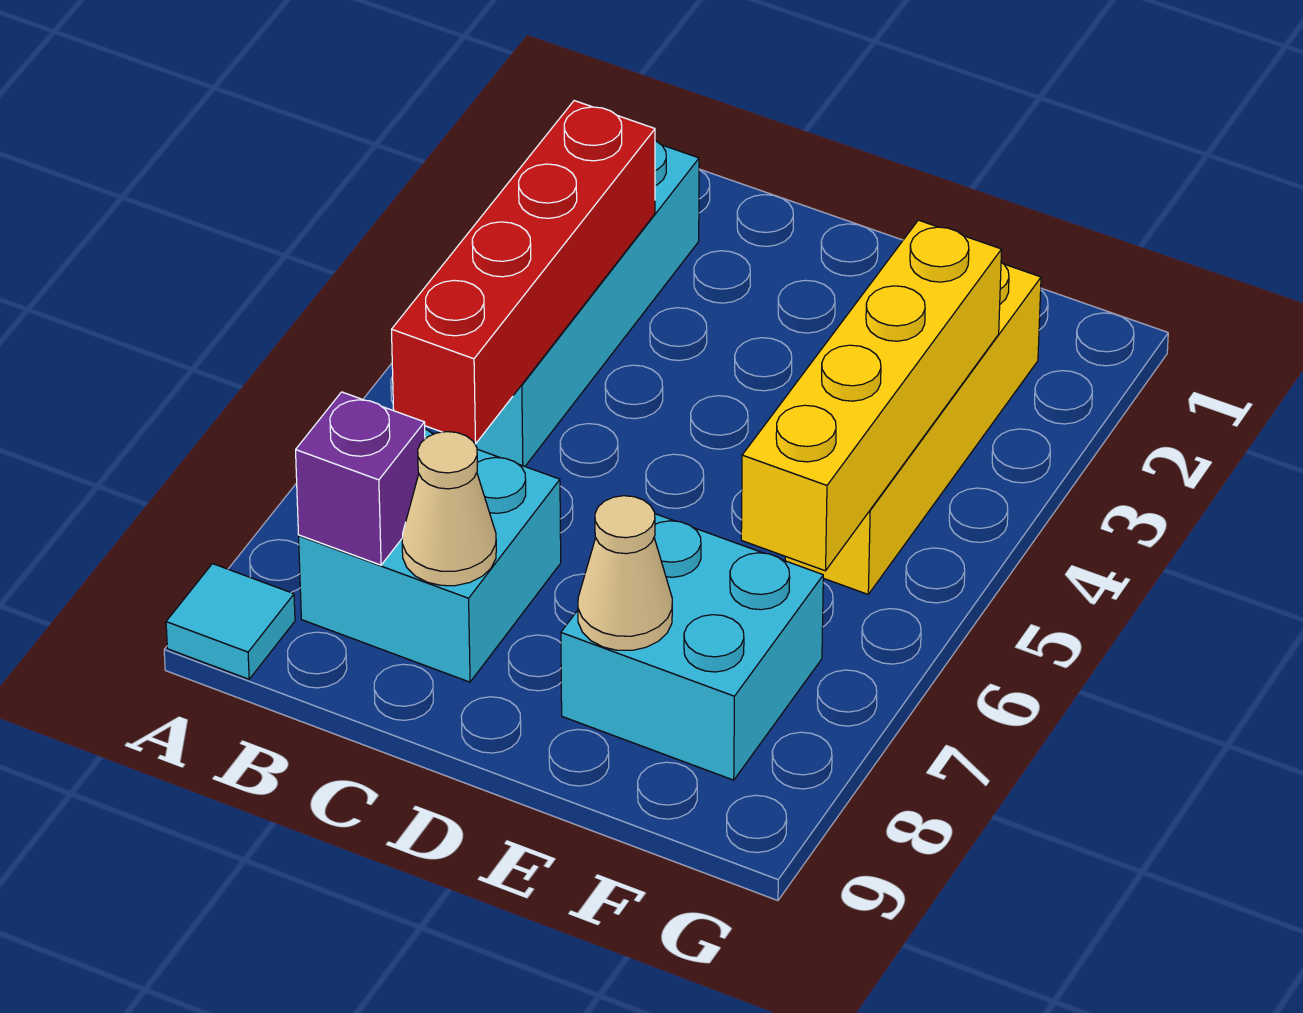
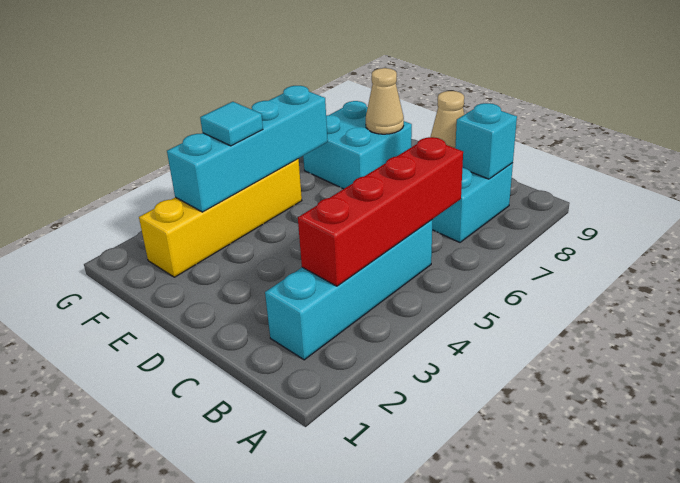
cyan tile A9 level 1 -> cyan tile F4 level 3
purple brick B8 level 2 -> cyan brick B8 level 2
yellow brick F3:F6 level 2 -> cyan brick F3:F6 level 2

